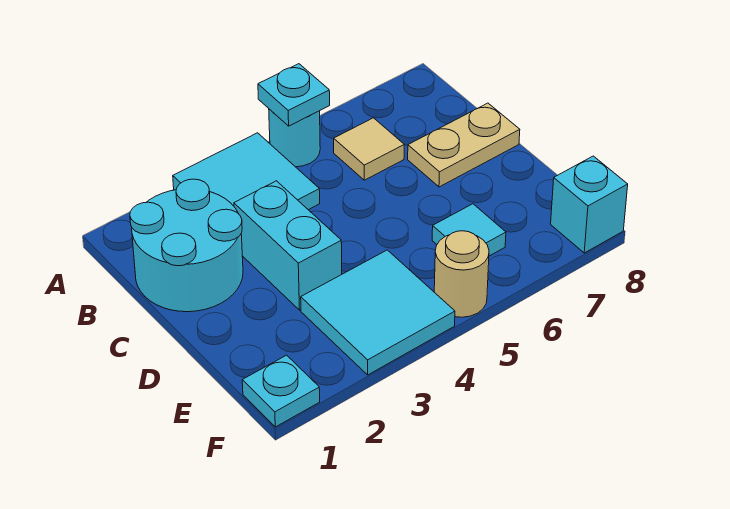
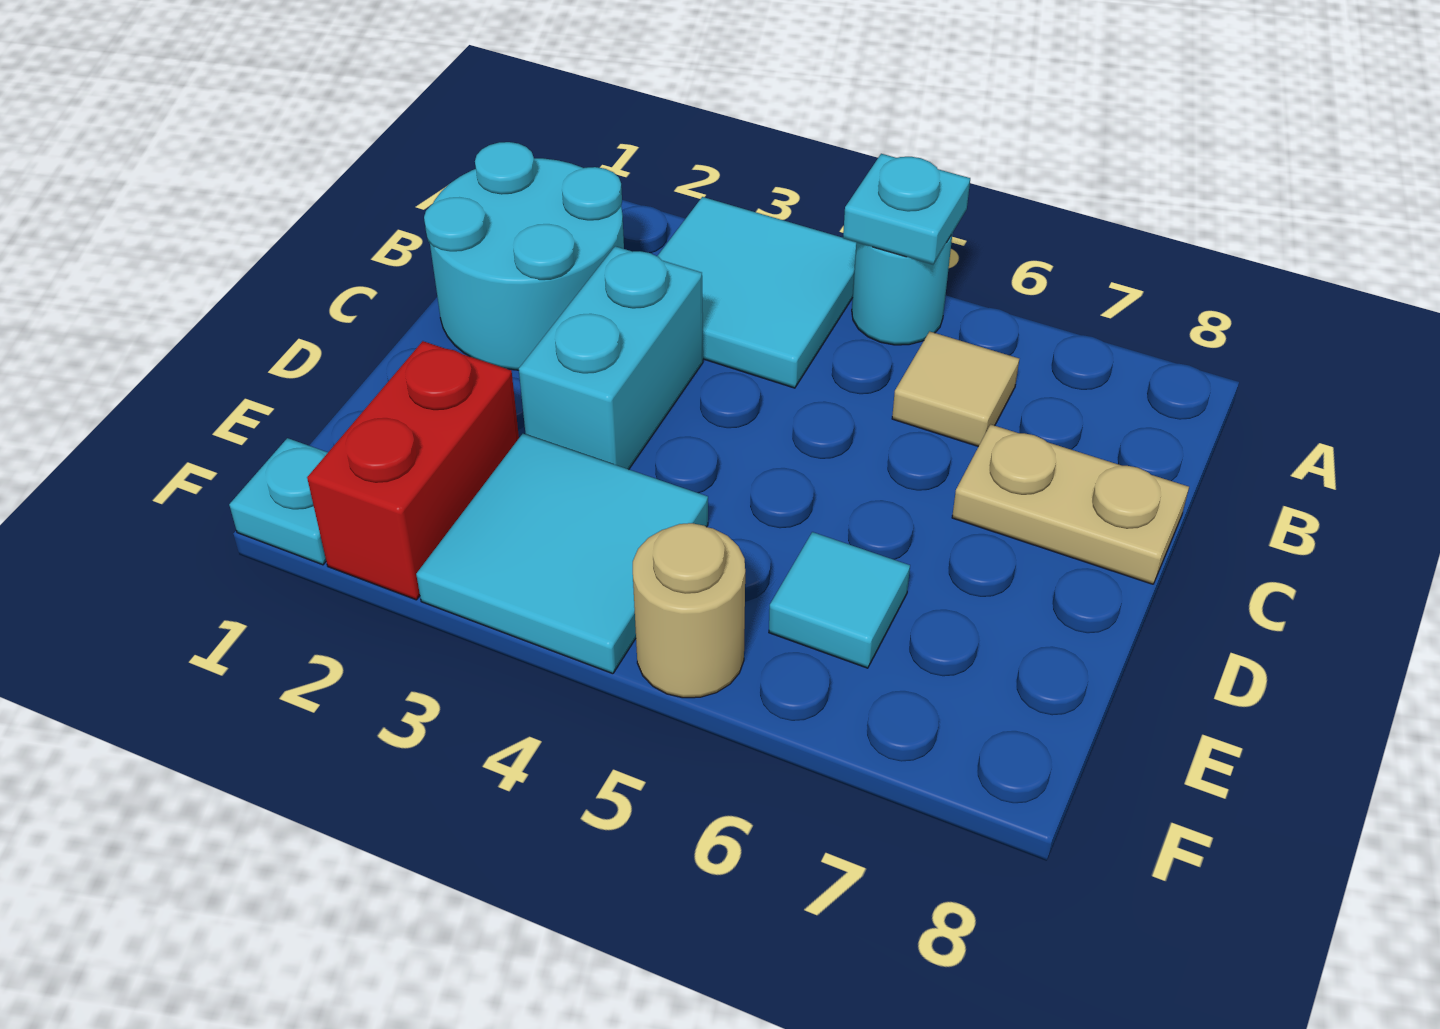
none -> red brick E2:F2 level 1
cyan brick F8 level 1 -> none

